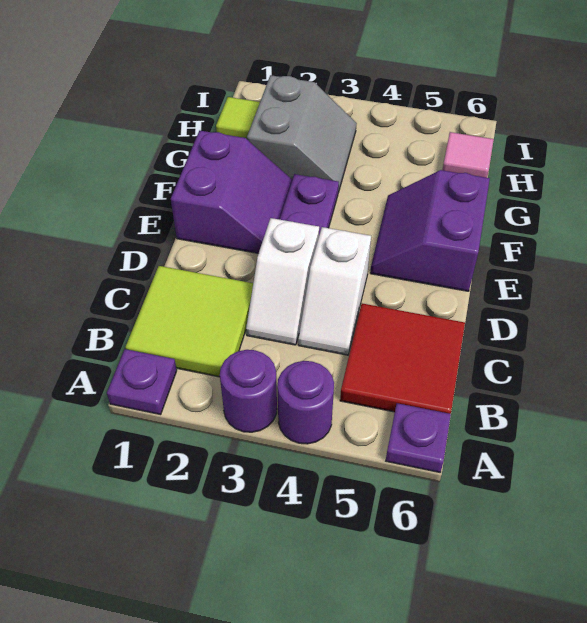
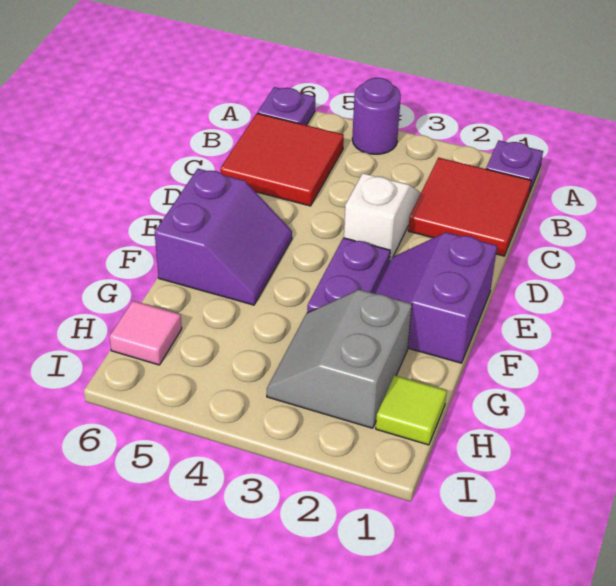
purple round brick A3 level 1 -> none
lime tile B1:C2 level 1 -> red tile B1:C2 level 1
white slope C4:D4 level 1 top D -> none

